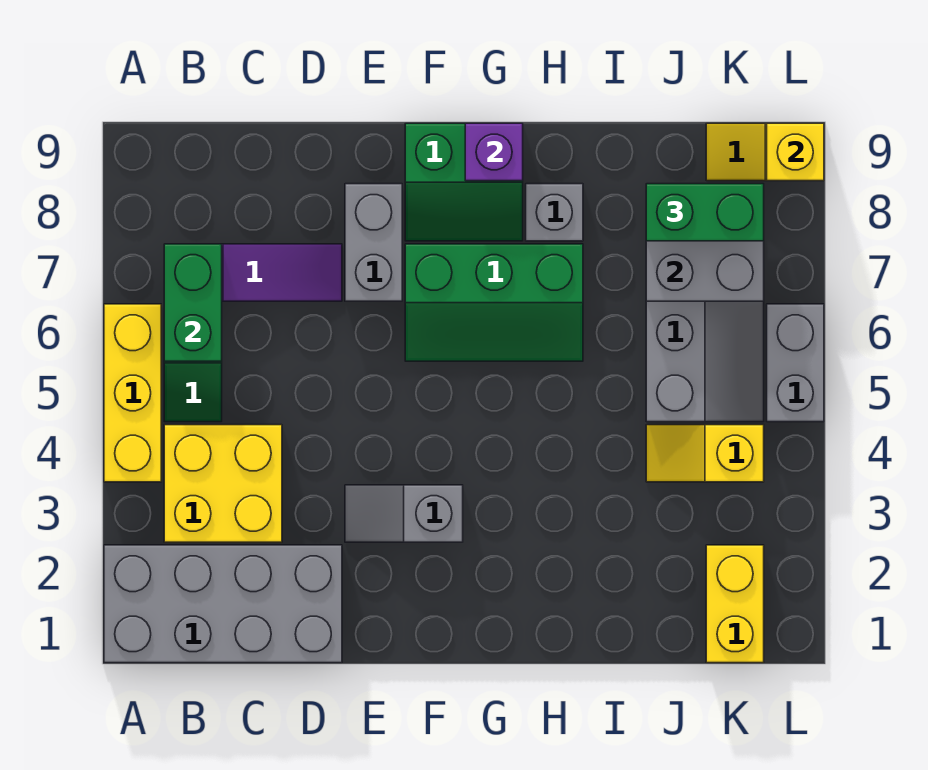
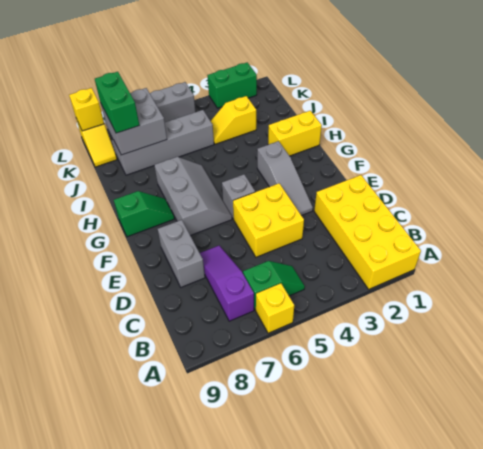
grey brick A1:D2 level 1 -> yellow brick A1:D2 level 1
yellow brick A4:A6 level 1 -> yellow brick A6 level 1
yellow brick B3:C4 level 1 -> yellow brick D4:E5 level 1
green brick B6:B7 level 2 -> green brick L2:L3 level 1
grey slope E3:F3 level 1 top F -> grey slope E3:G3 level 1 top G
grey brick E7:E8 level 1 -> grey brick D8:E8 level 1
green slope F6:H7 level 1 top 7 -> grey slope F6:H7 level 1 top 7
green slope F8:G9 level 1 top 9 -> green slope G8:G9 level 1 top 9
purple brick G9 level 2 -> none
grey brick H8 level 1 -> grey brick F5 level 1
yellow slope J4:K4 level 1 top K -> yellow slope J3:J4 level 1 top 3
yellow brick K1:K2 level 1 -> yellow brick H1:H2 level 1

